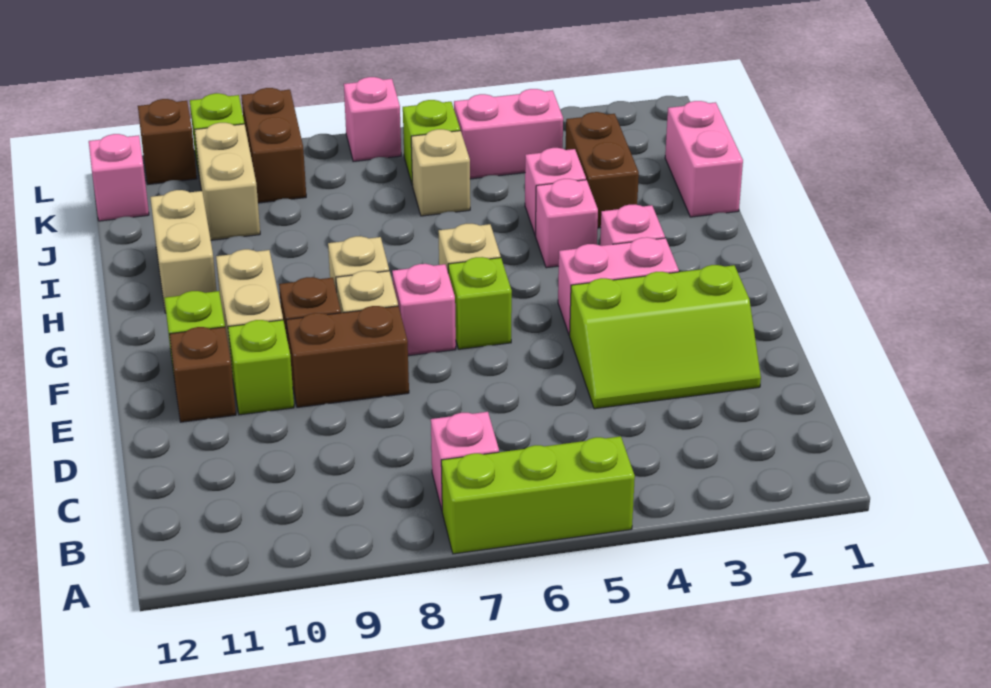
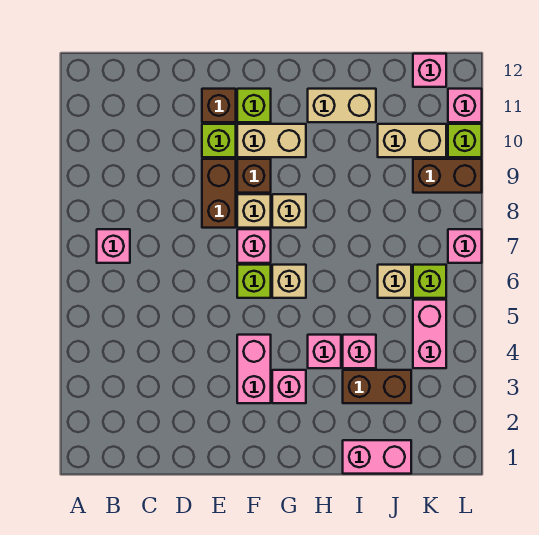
lime brick A5:A7 level 1 -> none
lime slope D2:E4 level 1 top E -> none
brown brick L11 level 1 -> pink brick L11 level 1

